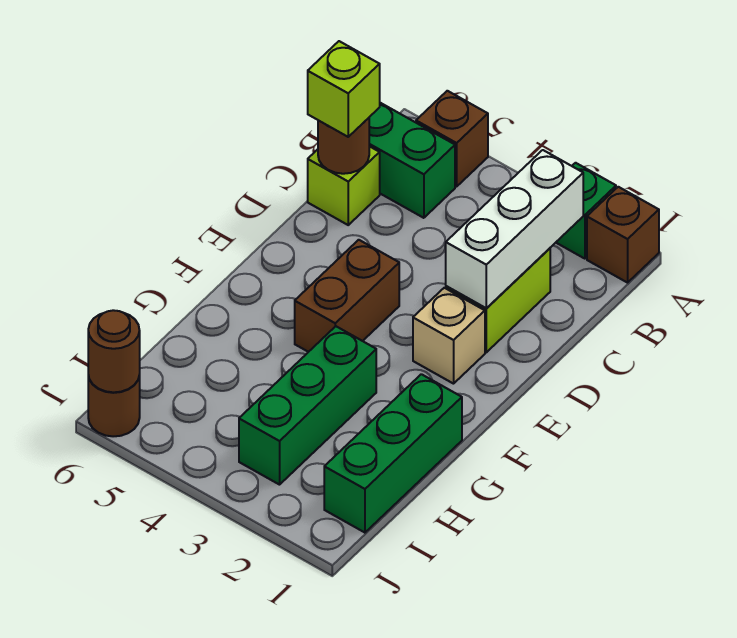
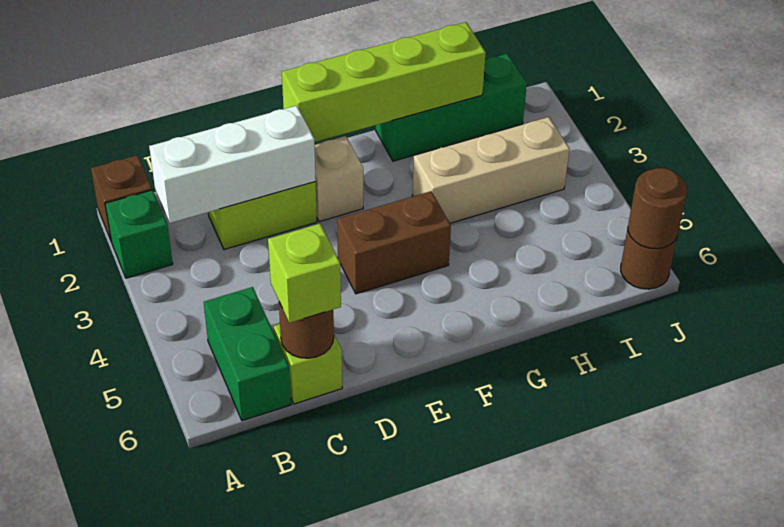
brown brick A5 level 1 -> none
none -> lime brick E1:H1 level 2
green brick G3:I3 level 1 -> tan brick G3:I3 level 1

